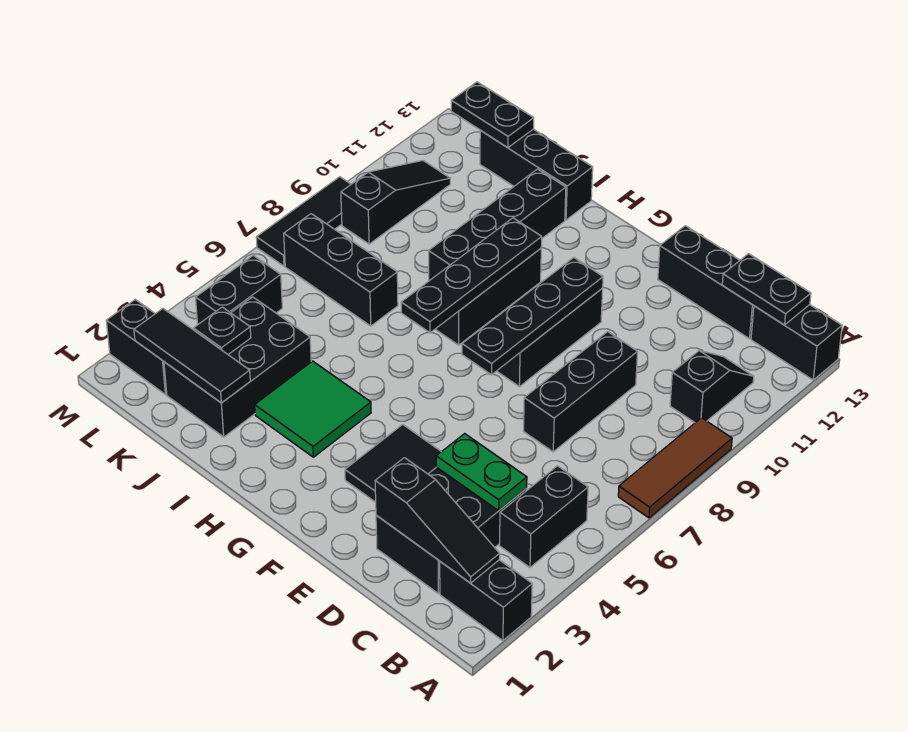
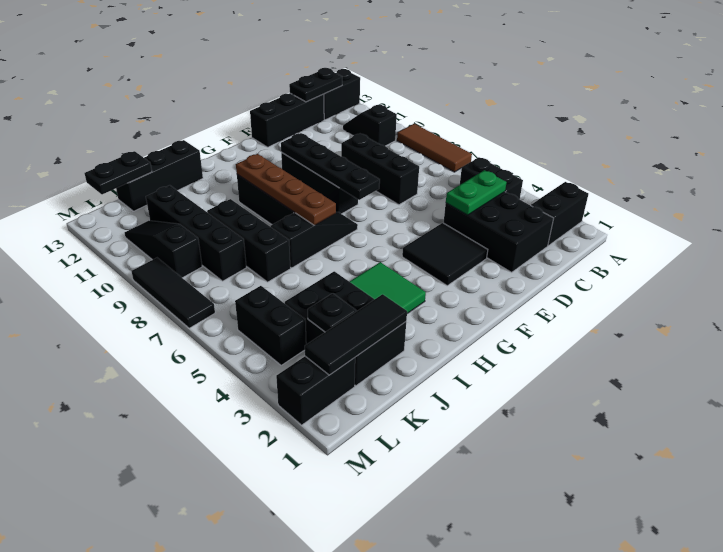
black slope B2:D2 level 2 top D -> black slope G7:I7 level 1 top I
black plate H7:H10 level 2 -> brown plate H7:H10 level 2
black brick I9:I12 level 1 -> black brick K8:K11 level 1
black brick J7:L7 level 1 -> black brick J7:J9 level 1

